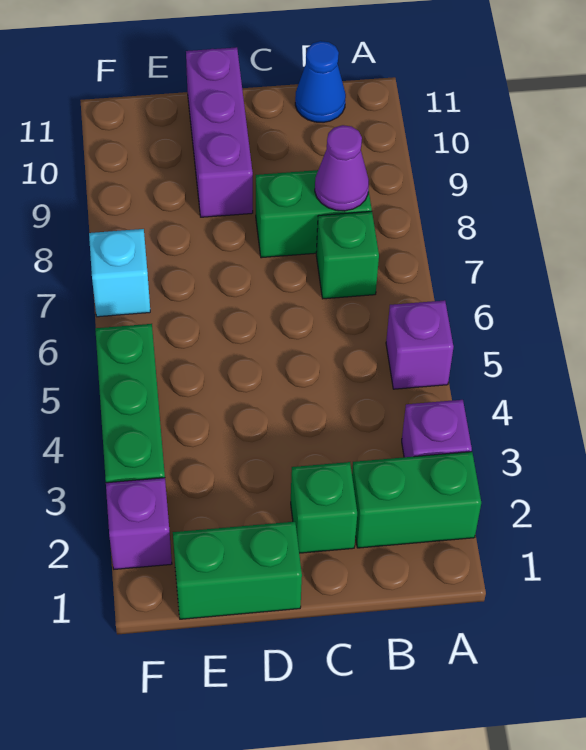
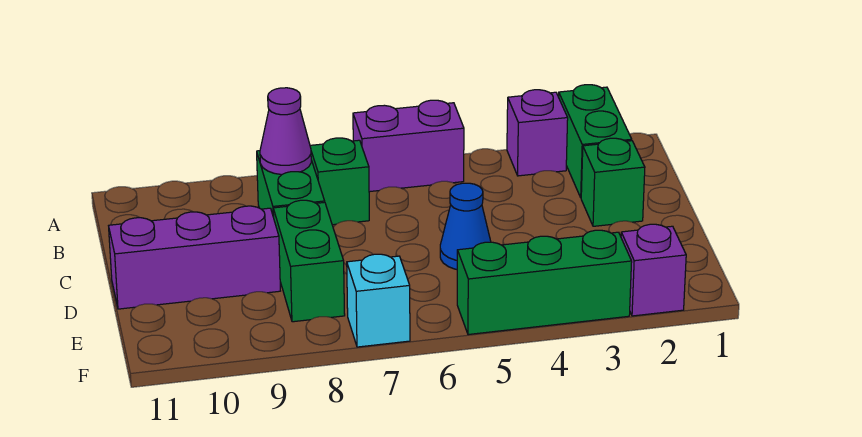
purple brick A5 level 1 -> purple brick A5:A6 level 1
blue cone B11 level 1 -> blue cone D5 level 1
green brick D1:E1 level 1 -> green brick D8:E8 level 1

